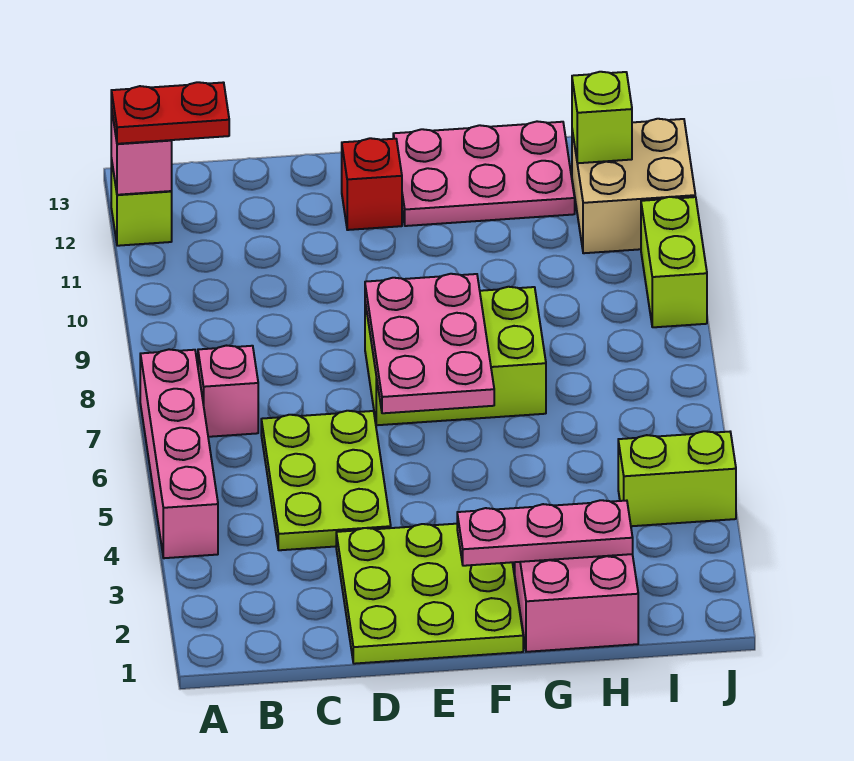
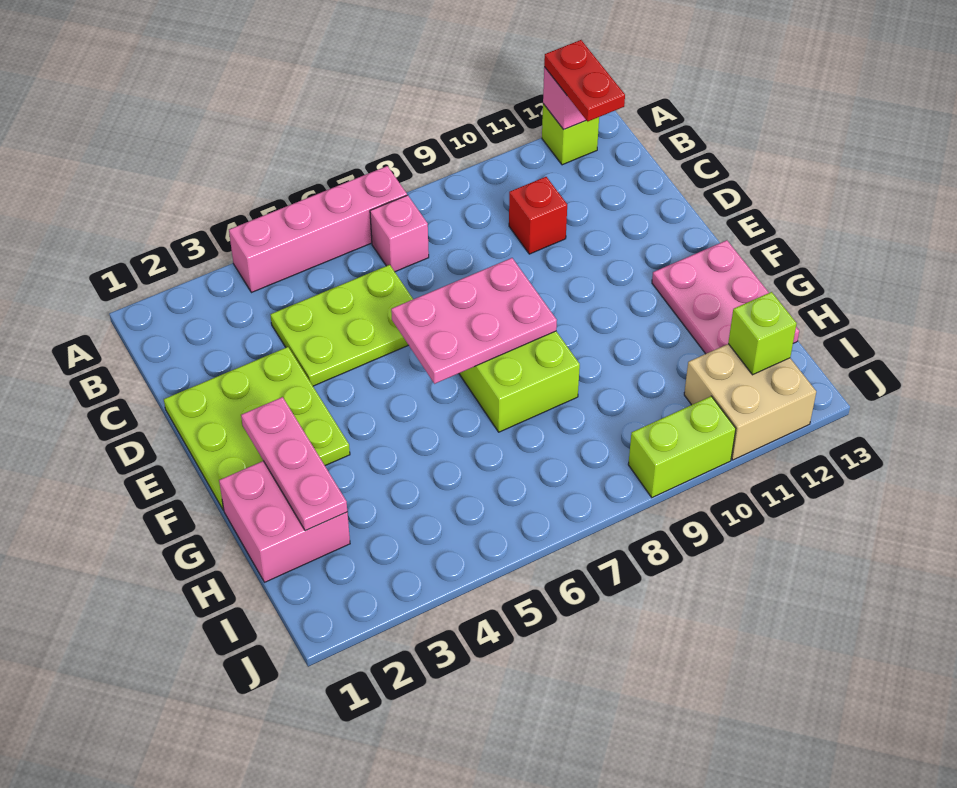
red brick E12 level 1 -> red brick C10 level 1
lime brick I4:J4 level 1 -> none

